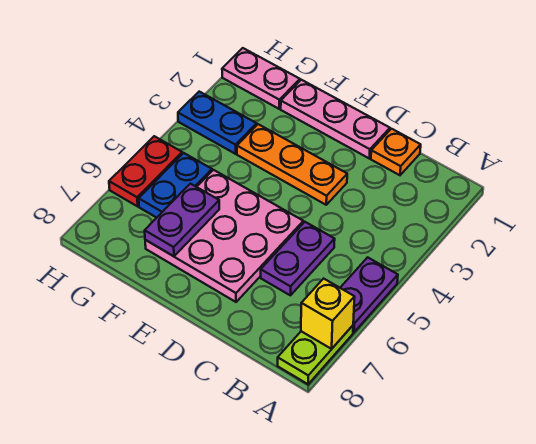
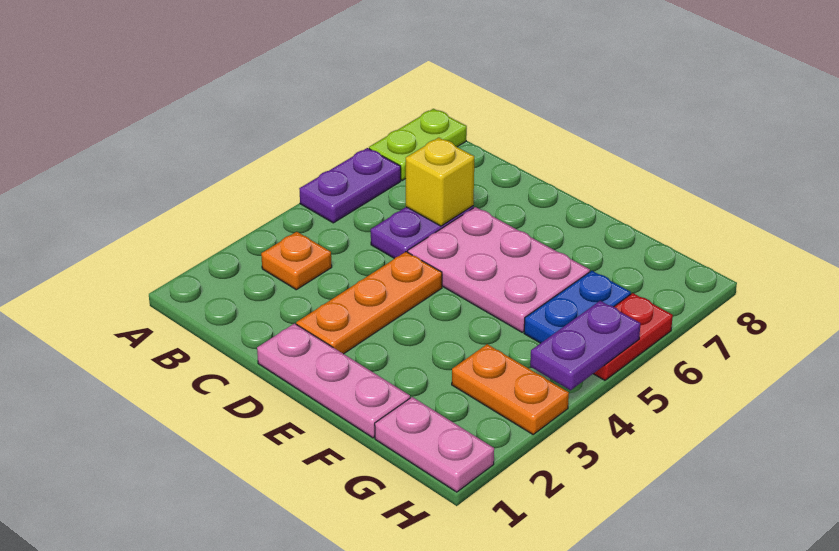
yellow brick A7 level 2 -> yellow brick C6 level 2
orange plate C1 level 1 -> orange plate B3 level 1
orange plate D3:F3 level 1 -> orange plate D2:D4 level 1
pink plate D5:F7 level 1 -> pink plate D5:F6 level 1
purple plate F6:F7 level 2 -> purple plate H4:H5 level 2
blue plate G3:H3 level 1 -> orange plate G3:H3 level 1

